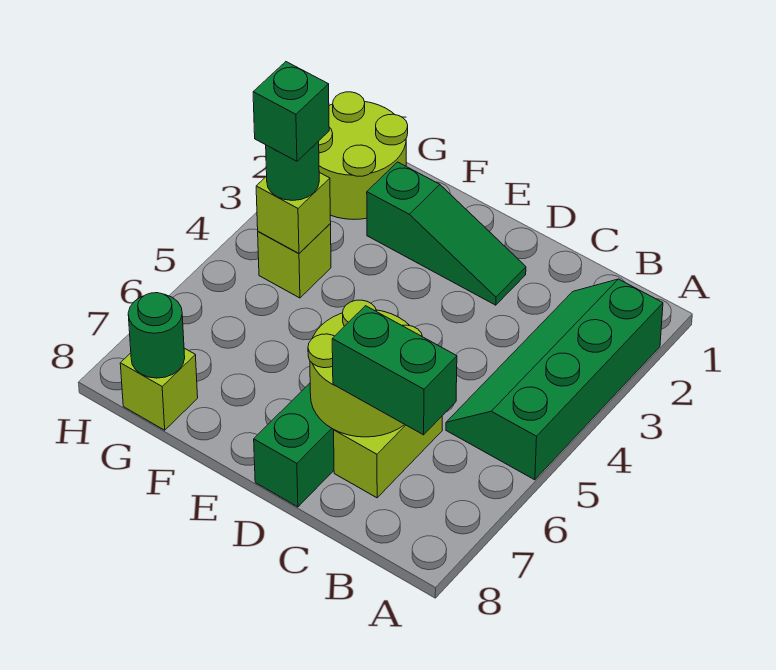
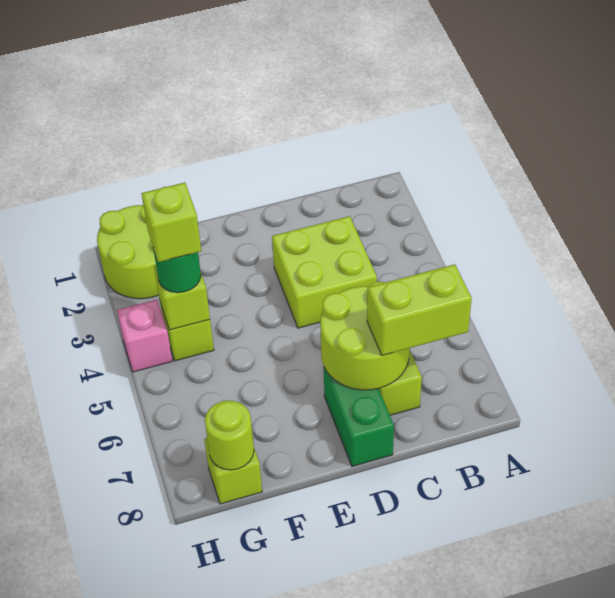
green slope A2:B5 level 1 top A -> none
green brick B7:C7 level 3 -> lime brick B7:C7 level 3
none -> lime brick C3:D4 level 1
green slope D2:F2 level 1 top F -> none
green brick G4 level 4 -> lime brick G4 level 4
green round brick G8 level 2 -> lime round brick G8 level 2
none -> pink brick H4 level 1

